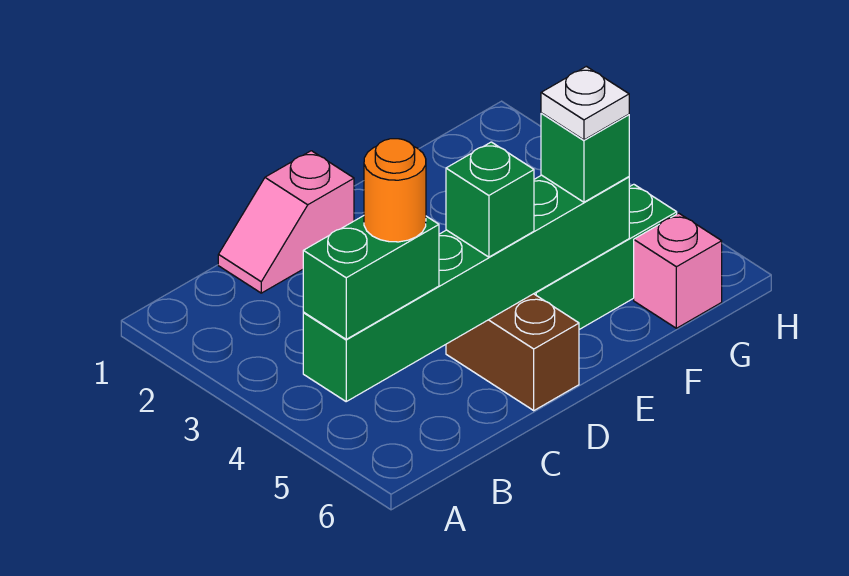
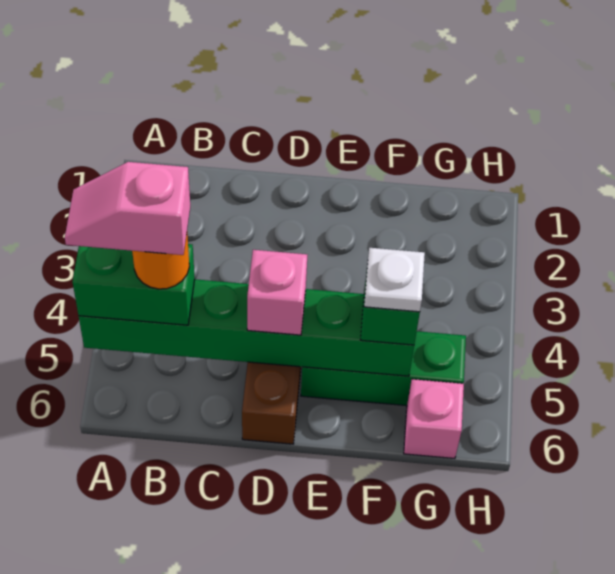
pink slope C1:D1 level 1 top D -> pink slope A5:B5 level 5 top B
green brick D5 level 3 -> pink brick D5 level 3

